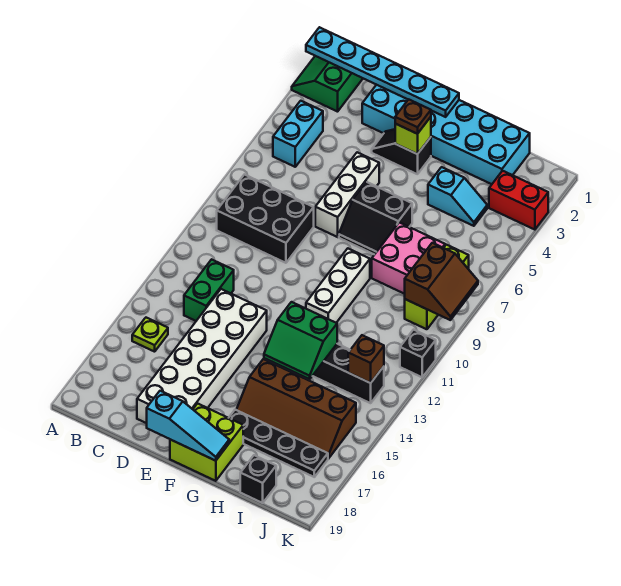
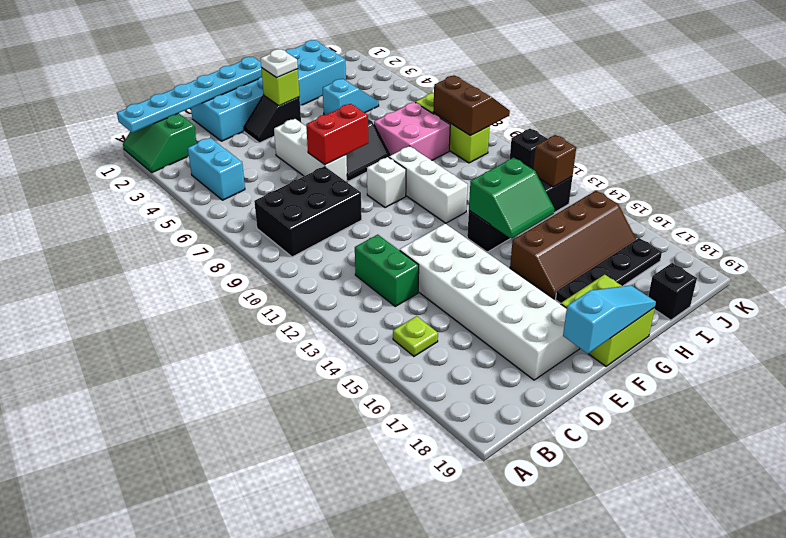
brown plate F3 level 3 -> white plate F3 level 3
none -> white brick F9 level 1
red brick J3:K3 level 1 -> red brick E7:F7 level 2

